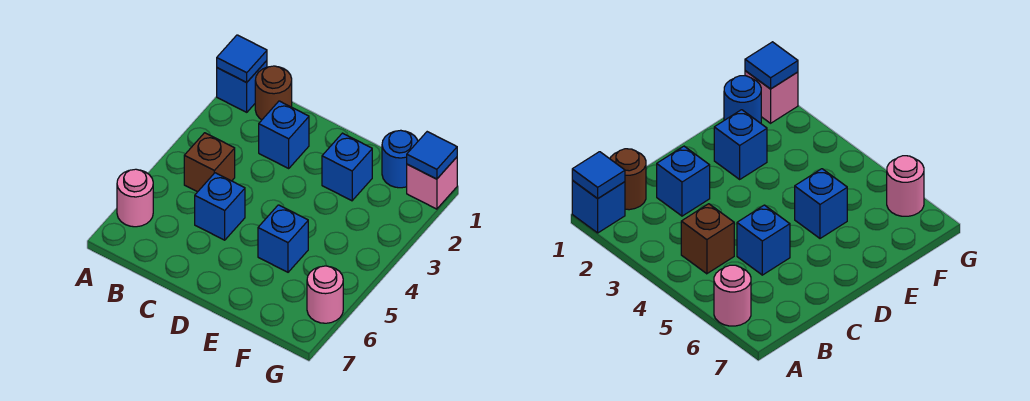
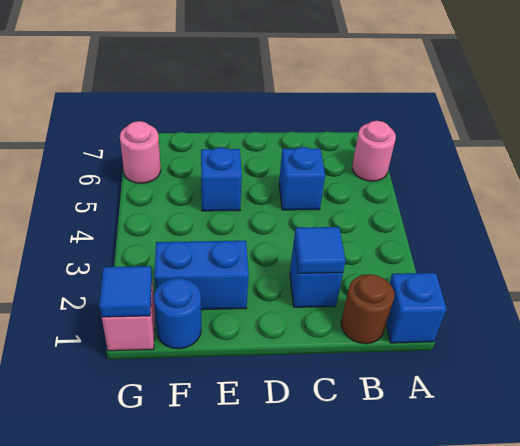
blue tile A1 level 2 -> blue tile C2 level 2
brown brick B4 level 1 -> none
blue brick E2 level 1 -> blue brick E2:F2 level 1

